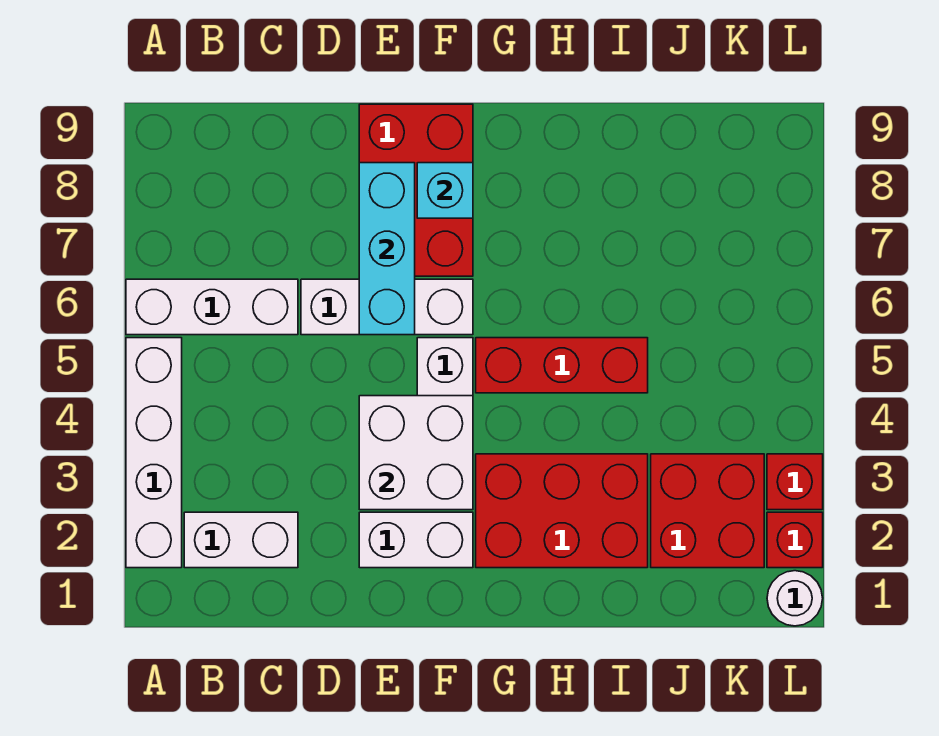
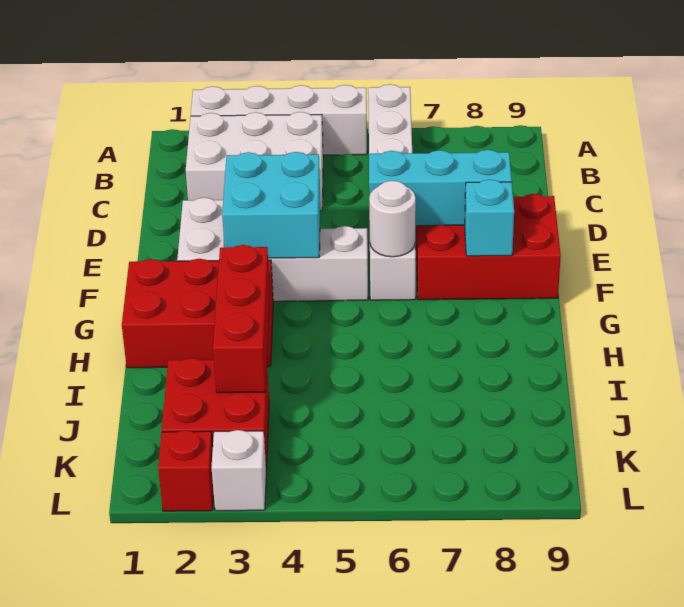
white brick B2:C2 level 1 -> white brick B2:C4 level 1
white brick E3:F4 level 2 -> cyan brick E3:F4 level 2
red brick G2:I3 level 1 -> red brick G1:H3 level 1
red brick G5:I5 level 1 -> red brick H3:J3 level 2
white round brick L1 level 1 -> white round brick F6 level 2
red brick L3 level 1 -> white brick L3 level 1

